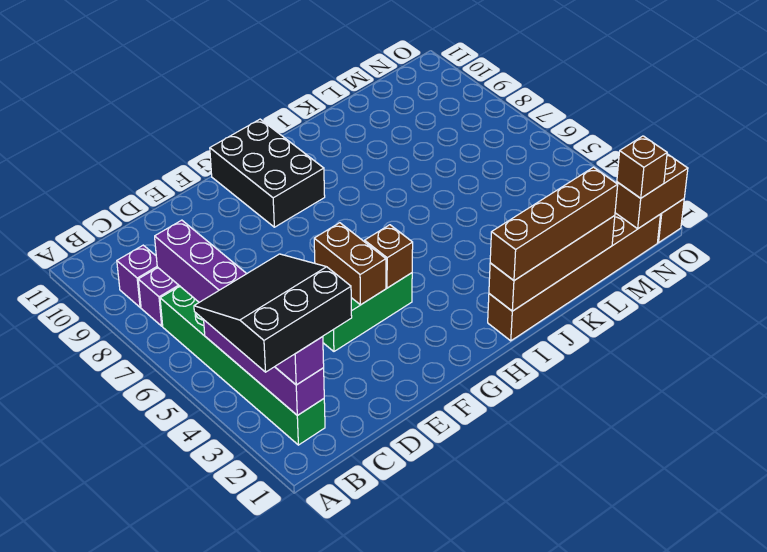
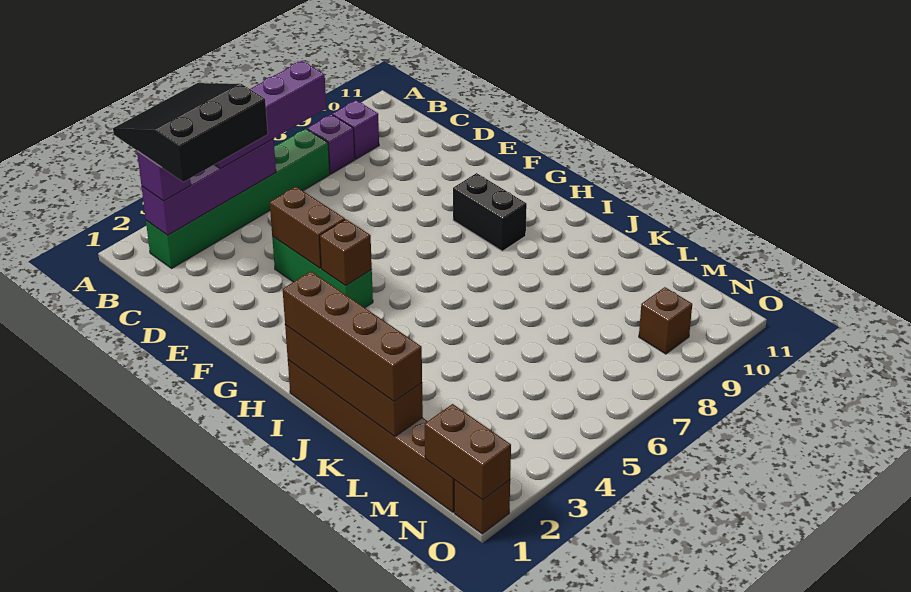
black slope A2:C4 level 4 top 2 -> black slope A2:C4 level 4 top C
brown brick F4:F5 level 2 -> brown brick E4:F4 level 2
black brick G9:H11 level 1 -> black brick G9:H9 level 1
brown brick N1 level 3 -> brown brick N9 level 1

